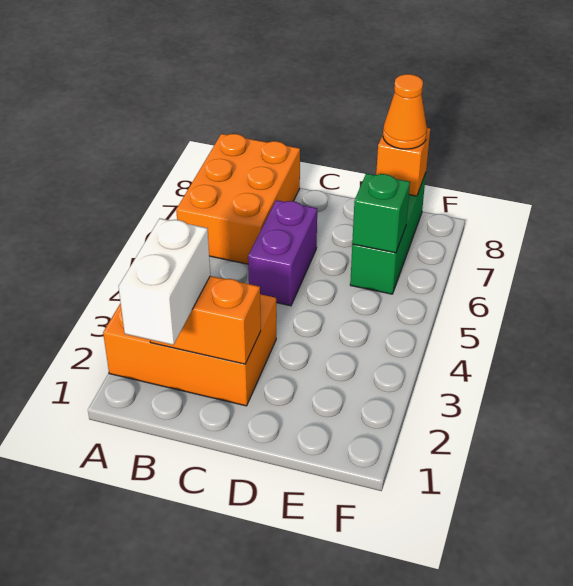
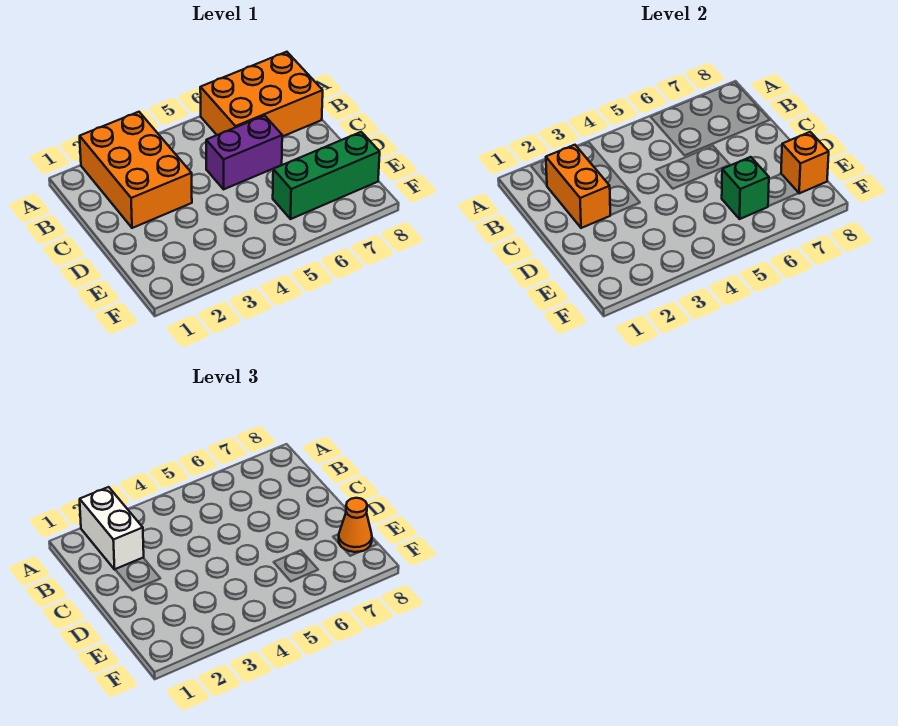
white brick B1:B2 level 3 -> white brick A2:B2 level 3

